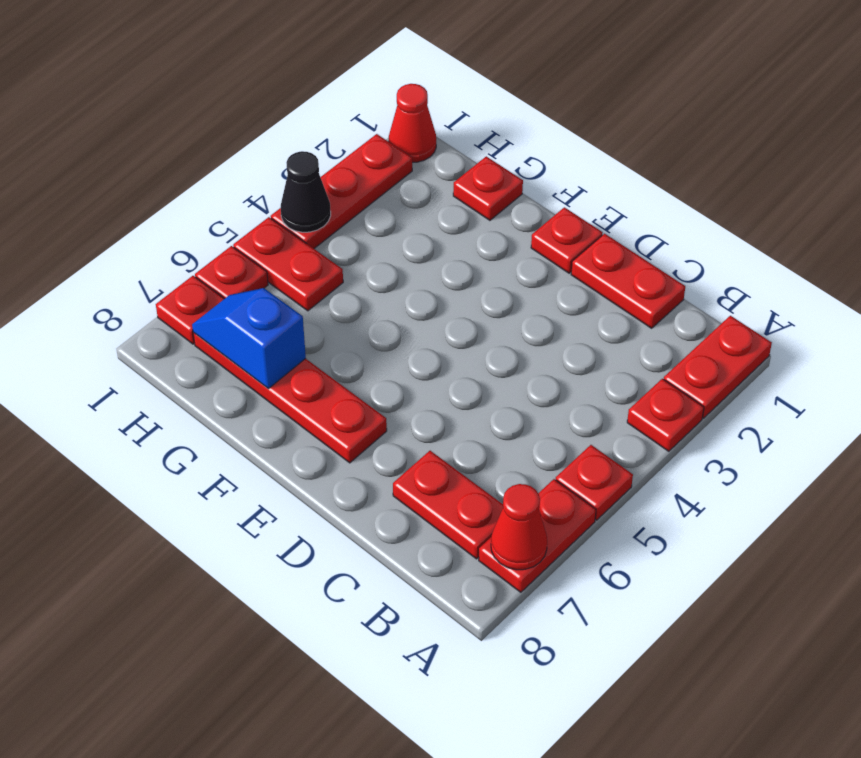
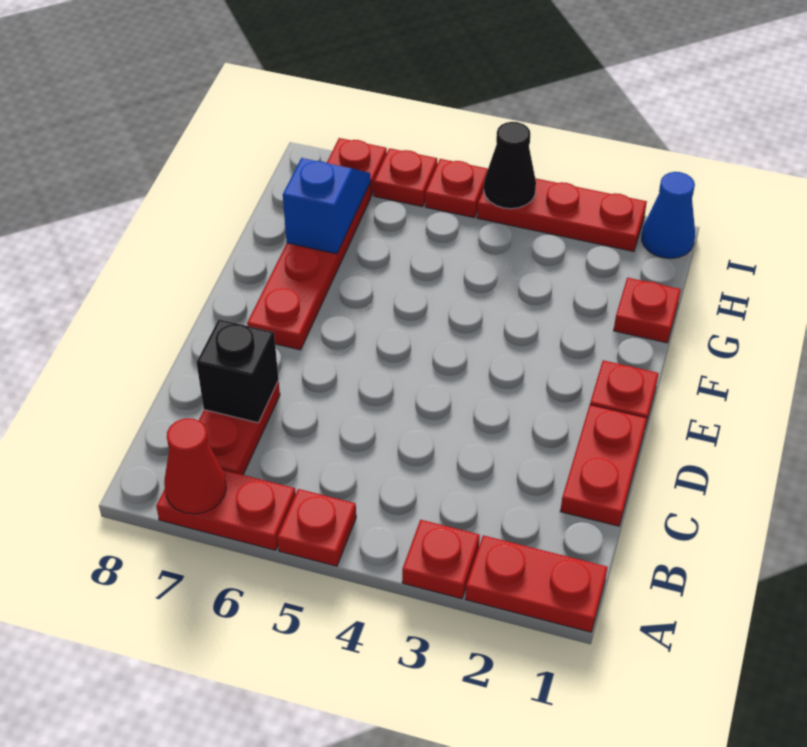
none -> black brick C7 level 2
red plate H5:I5 level 1 -> red plate I5 level 1
red cone I1 level 1 -> blue cone I1 level 1

